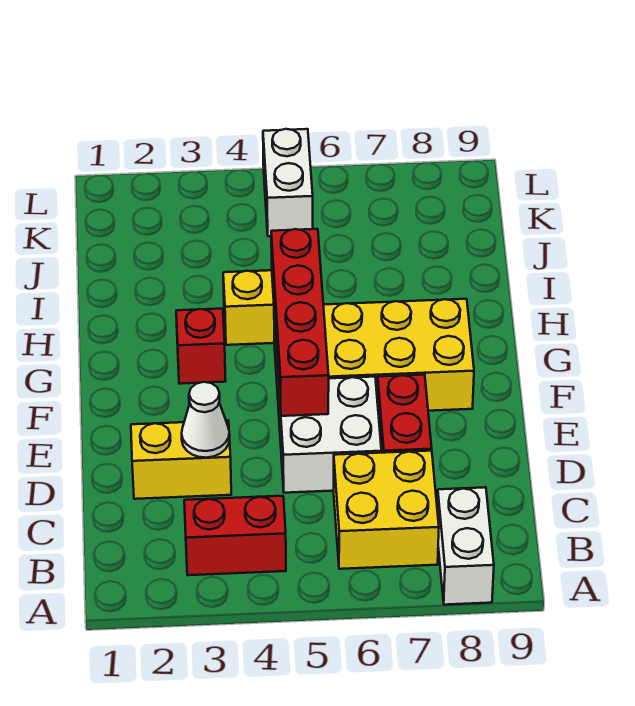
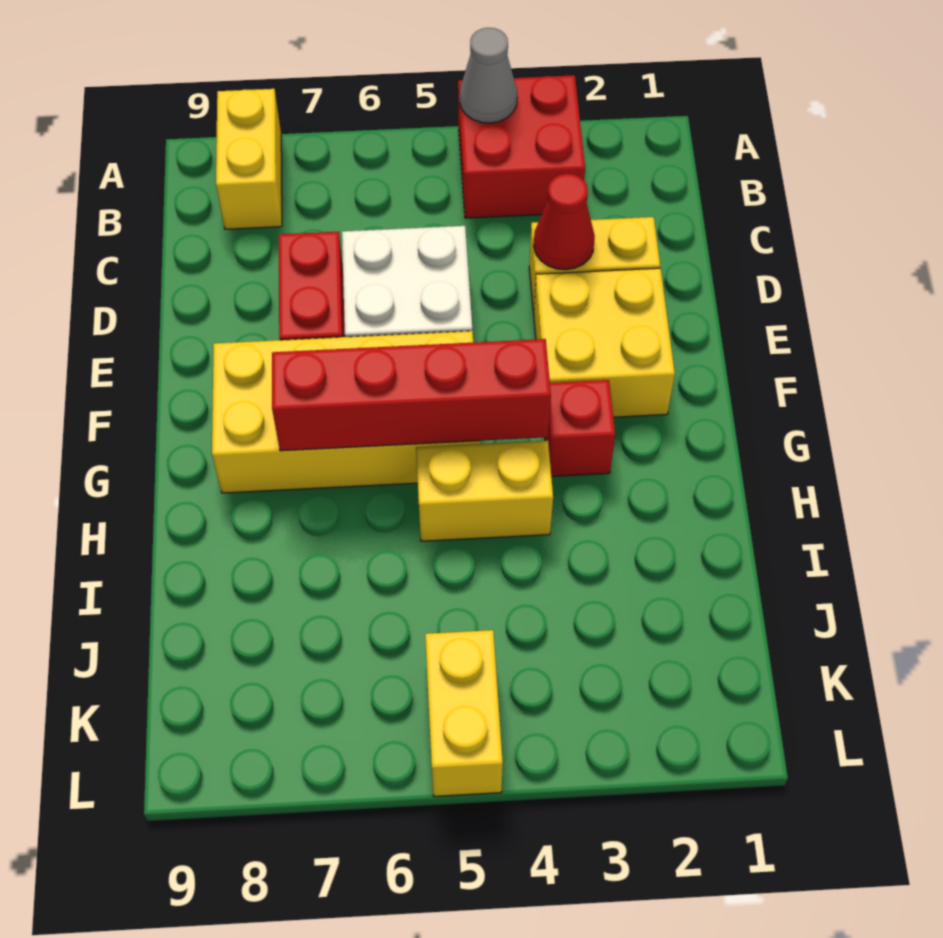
none -> grey cone A4 level 2
white brick A8:B8 level 1 -> yellow brick A8:B8 level 1
red brick B3:B4 level 1 -> red brick A3:B4 level 1
yellow brick B6:C7 level 1 -> yellow brick E2:F3 level 1
white cone D3 level 2 -> red cone D3 level 2
red brick E5:H5 level 2 -> red brick G4:G7 level 2
white brick K5:L5 level 1 -> yellow brick K5:L5 level 1

